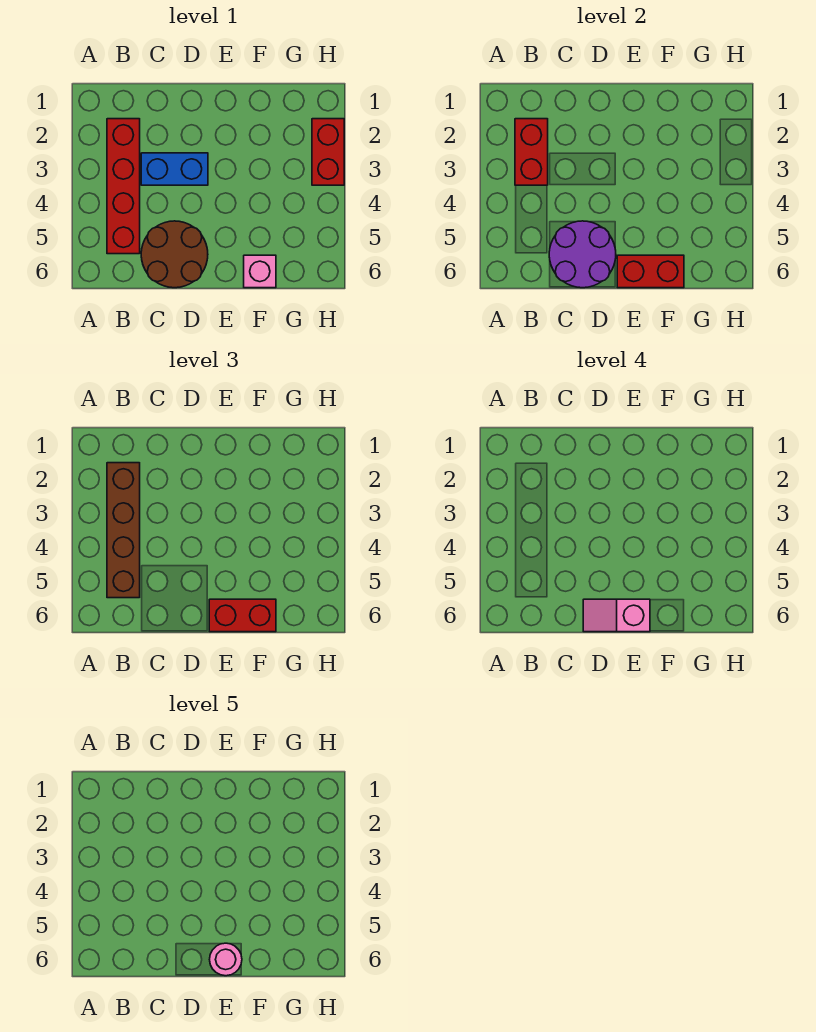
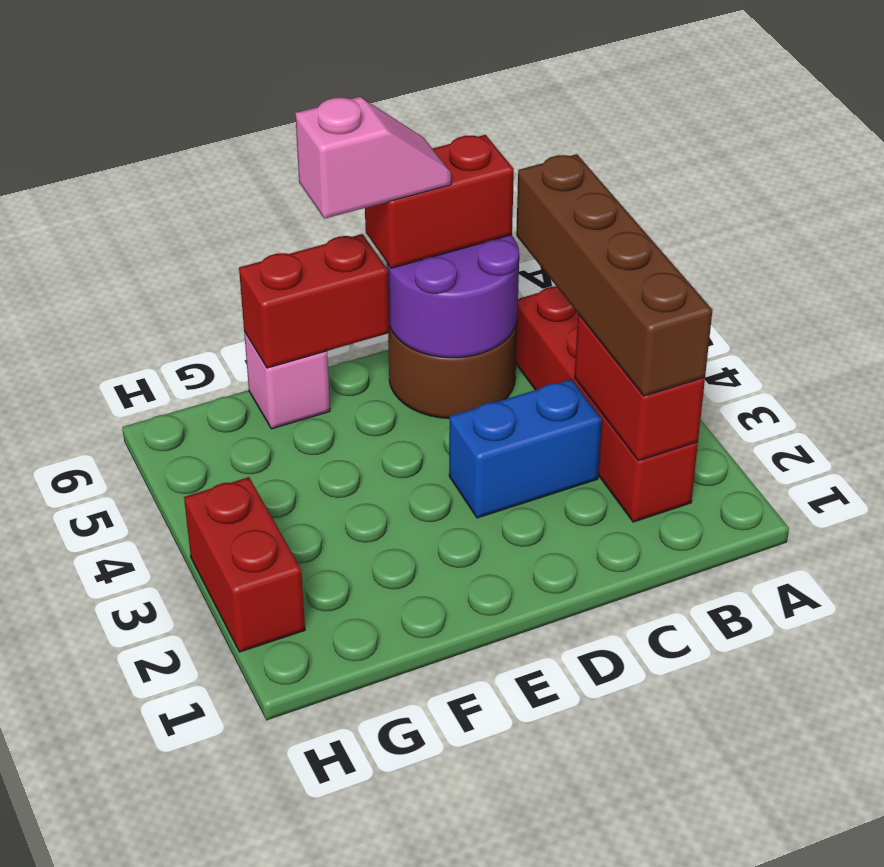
red brick E6:F6 level 3 -> red brick C6:D6 level 3
pink round brick E6 level 5 -> none

